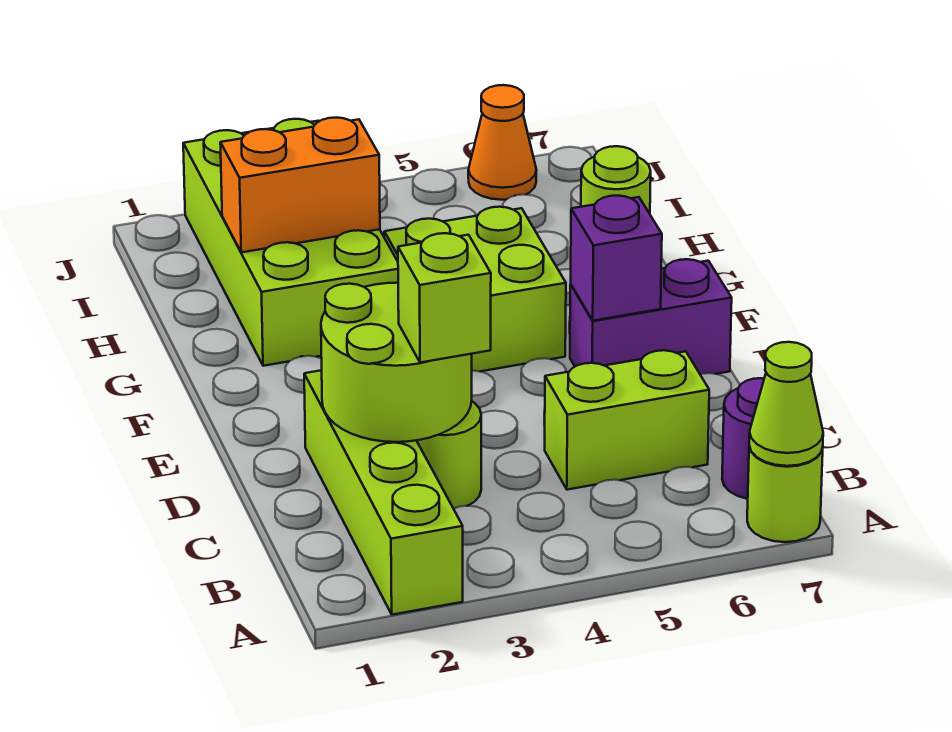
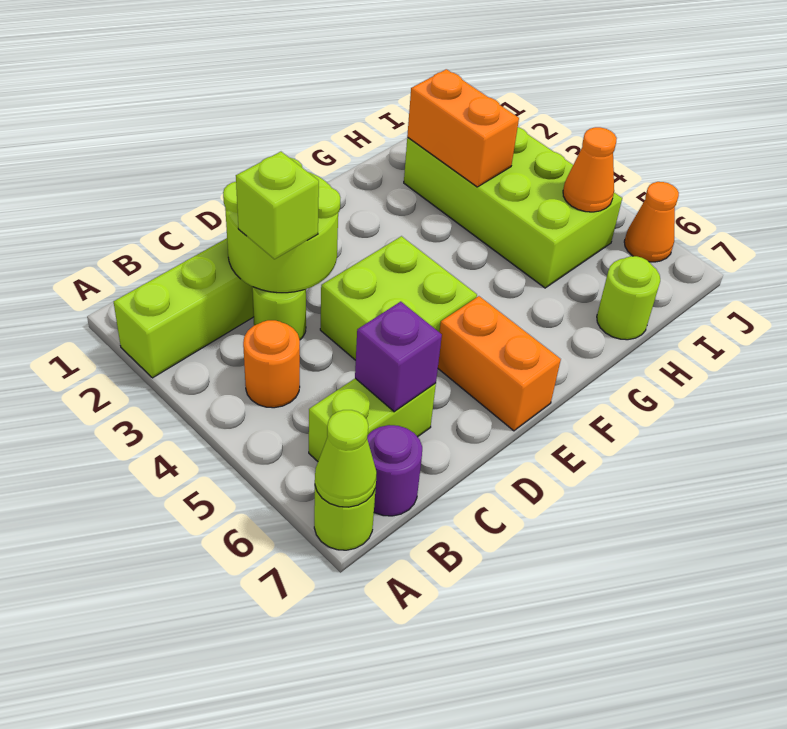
none -> orange round brick B4 level 1
lime brick C5:C6 level 1 -> lime brick B6:C6 level 1
purple brick E6:E7 level 1 -> orange brick E6:E7 level 1
purple brick E6 level 2 -> purple brick C6 level 2
lime brick F4:G5 level 1 -> lime brick D4:E5 level 1
lime brick G2:J3 level 1 -> lime brick H2:I5 level 1
none -> orange cone I5 level 2

